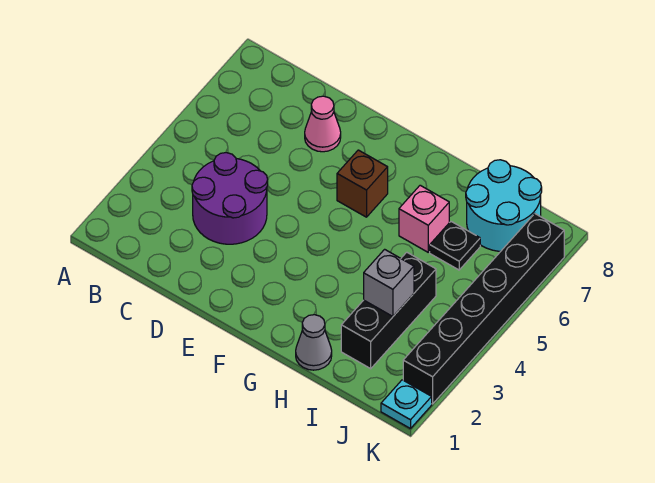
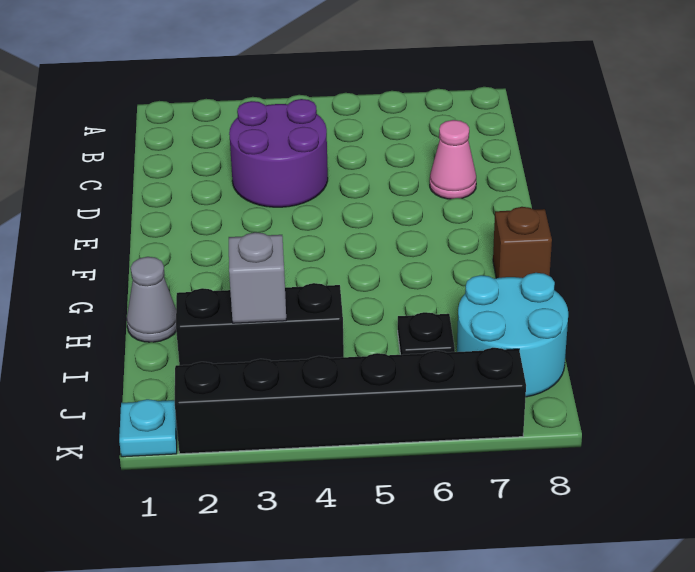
brown brick F6 level 1 -> brown brick G8 level 1
pink brick H6 level 1 -> none

